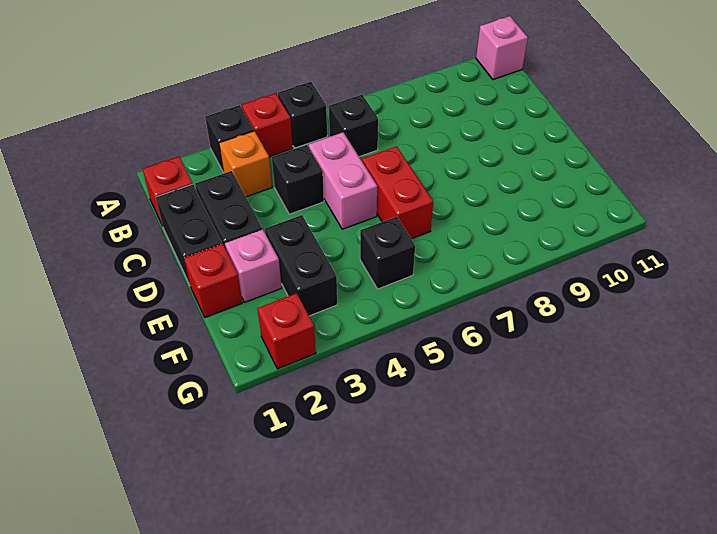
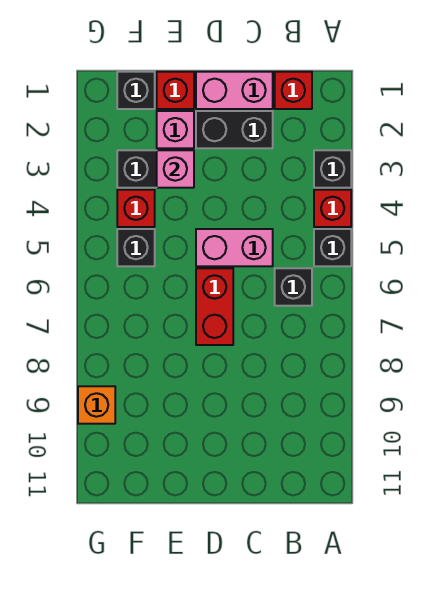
pink brick A11 level 1 -> pink brick E3 level 2
orange brick B3 level 1 -> orange brick G9 level 1
black brick C1:D1 level 1 -> pink brick C1:D1 level 1
black brick C4 level 1 -> black brick F1 level 1
red brick D6:E6 level 1 -> red brick D6:D7 level 1
red brick G2 level 1 -> red brick F4 level 1

